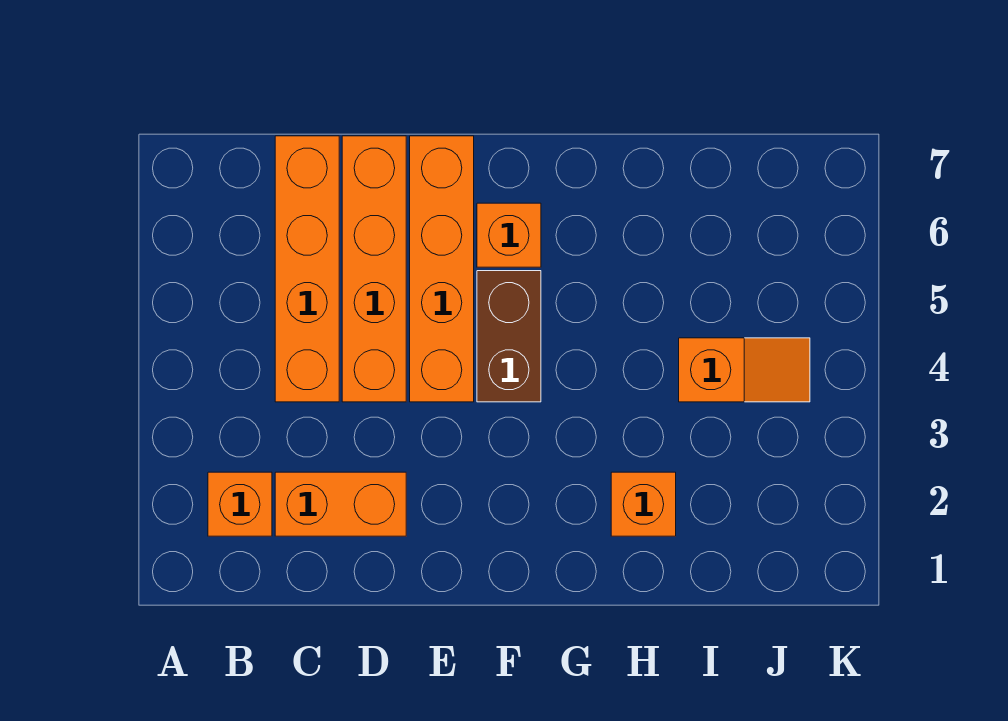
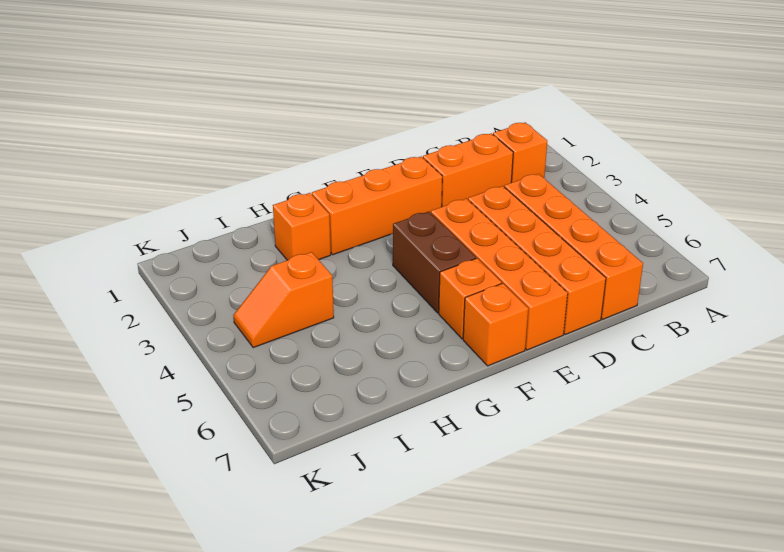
none -> orange brick E2:G2 level 1
none -> orange brick F7 level 1

